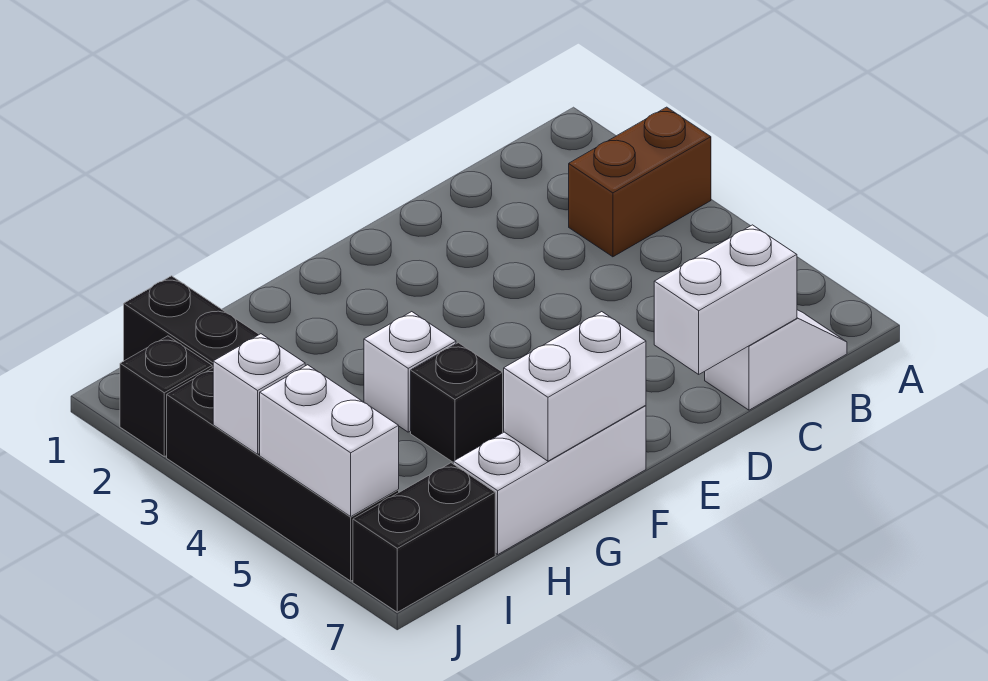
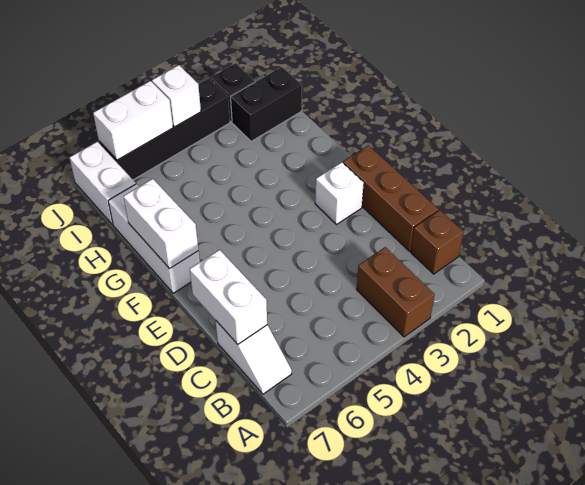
none -> brown brick B1 level 1
none -> brown brick C1:E1 level 1
white brick G4 level 1 -> white brick E2 level 1
black brick G5 level 1 -> none
black brick I7:J7 level 1 -> white brick I7:J7 level 1

